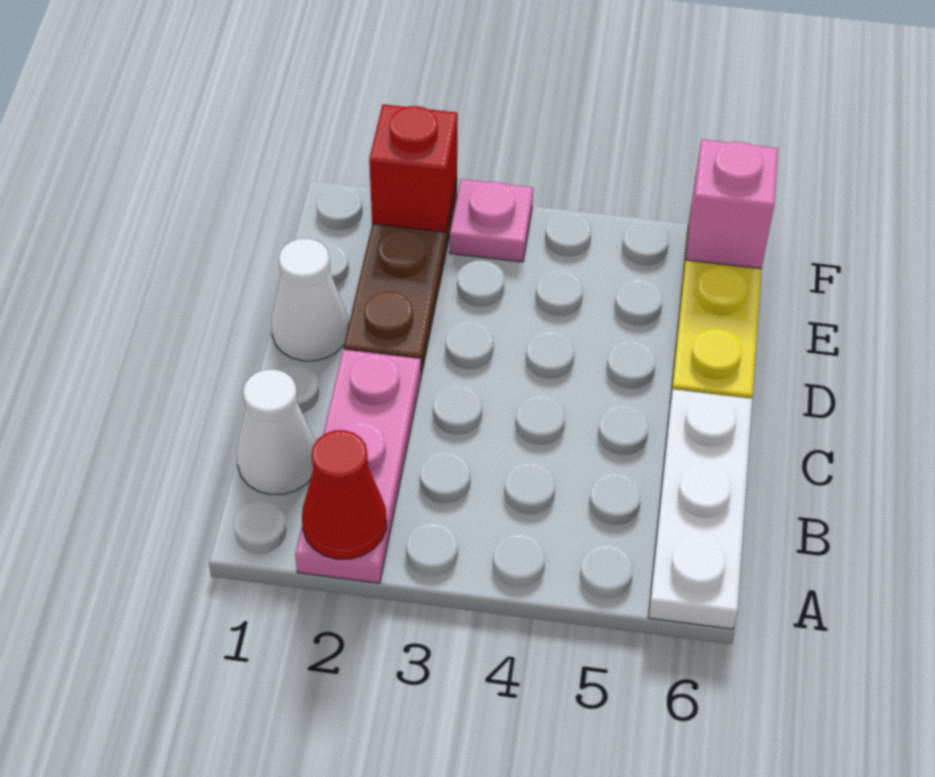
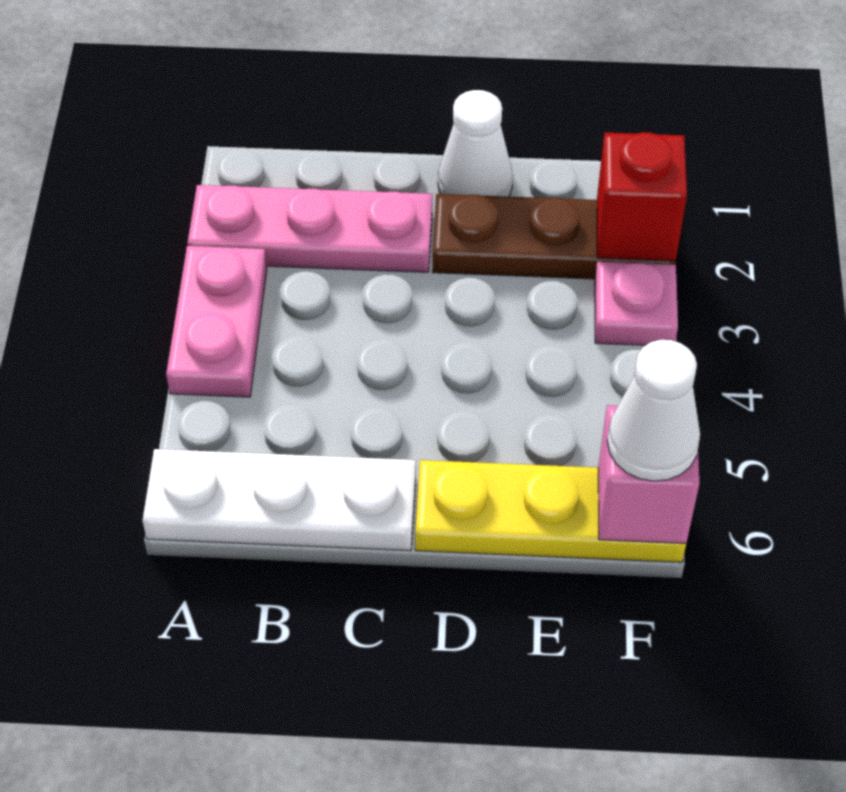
red cone A2 level 2 -> none
none -> pink plate A3:A4 level 1
white cone B1 level 1 -> white cone F6 level 3

